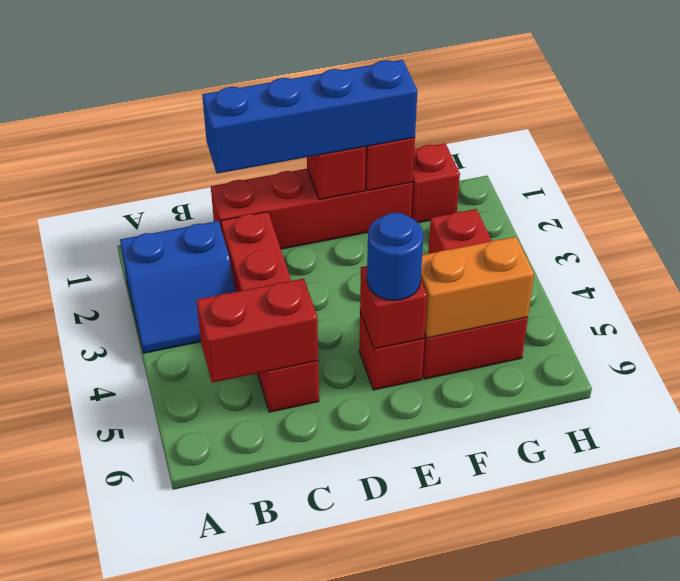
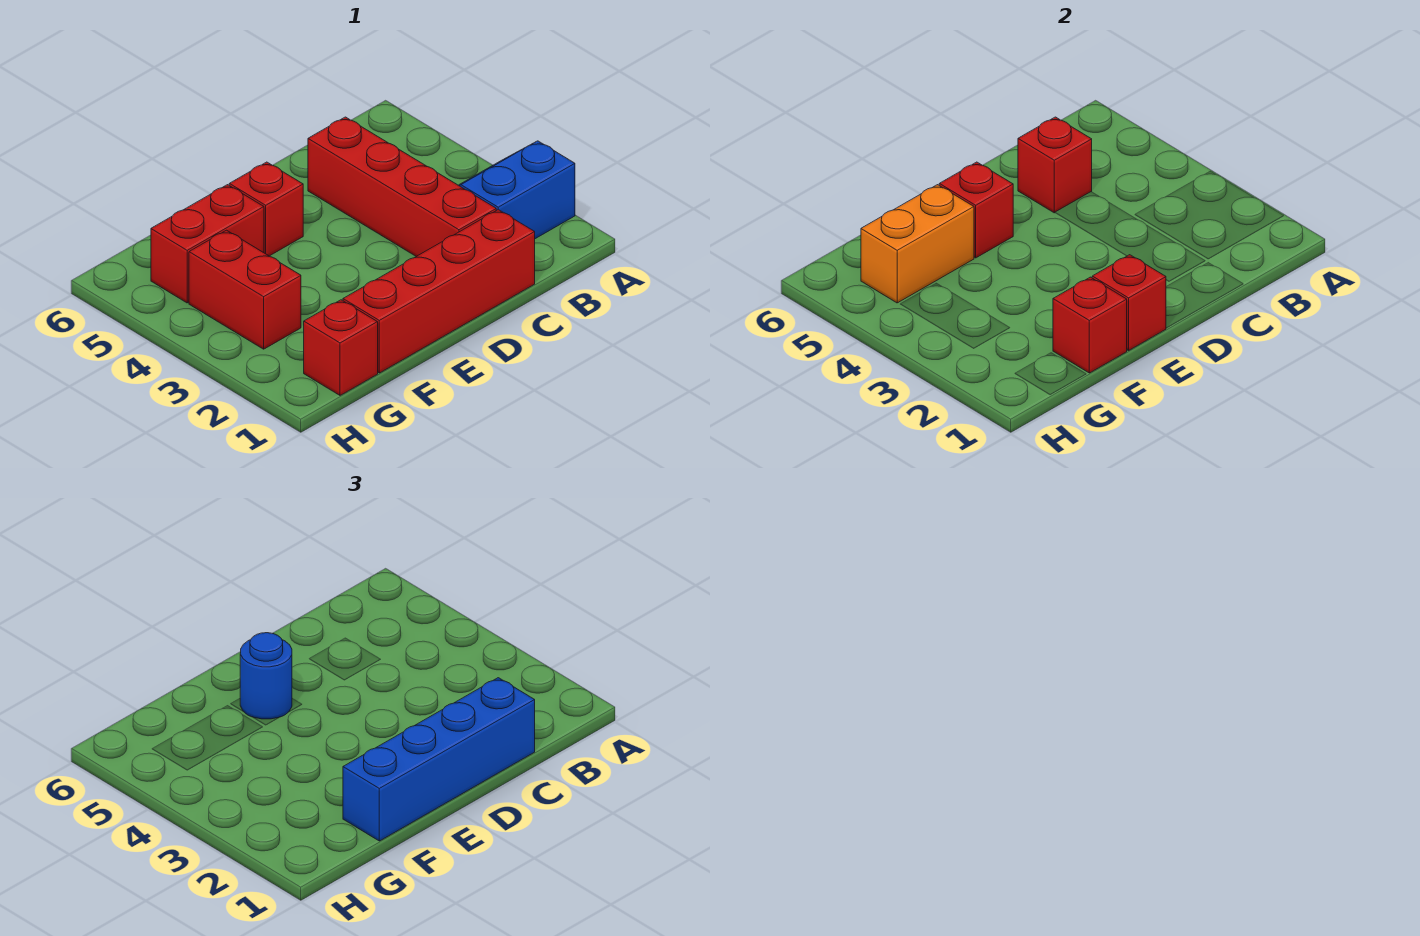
red brick B5:C5 level 2 -> red brick C5 level 2

